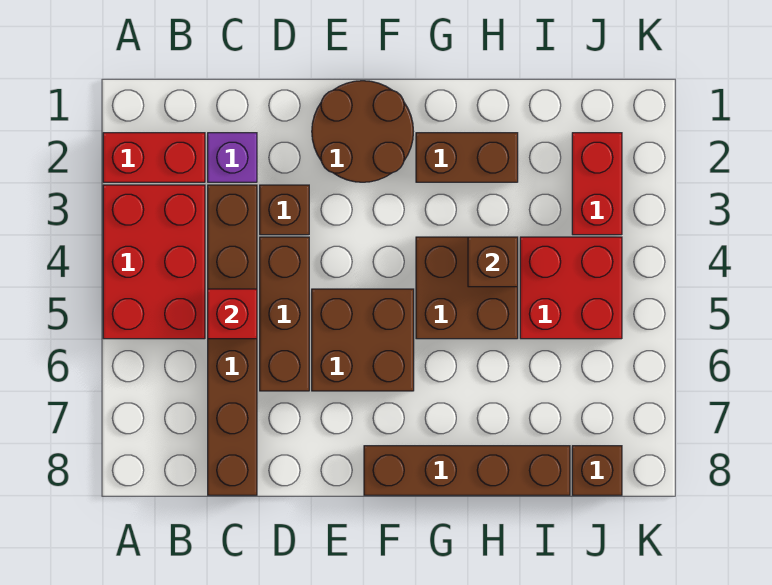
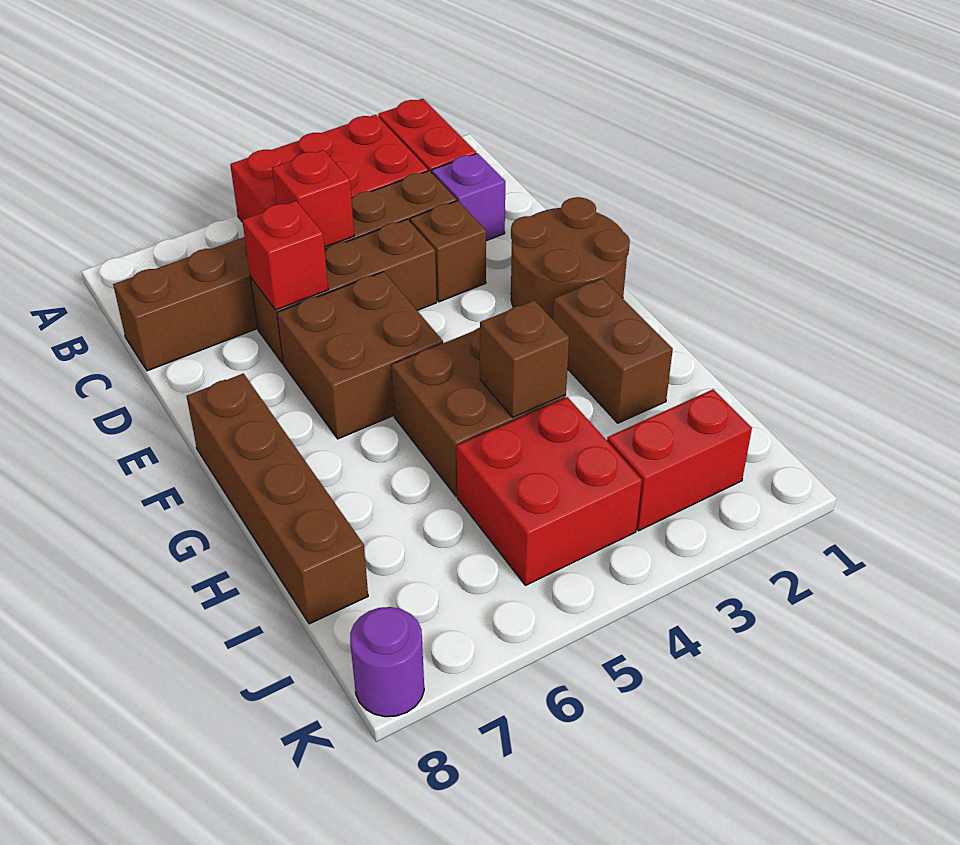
none -> red brick D6 level 2
brown brick J8 level 1 -> none
none -> purple round brick K8 level 1

